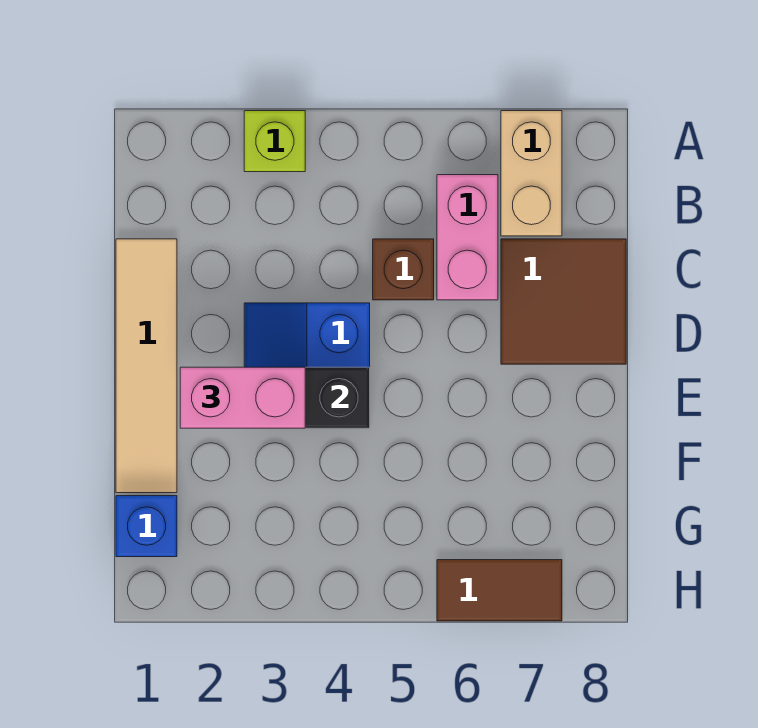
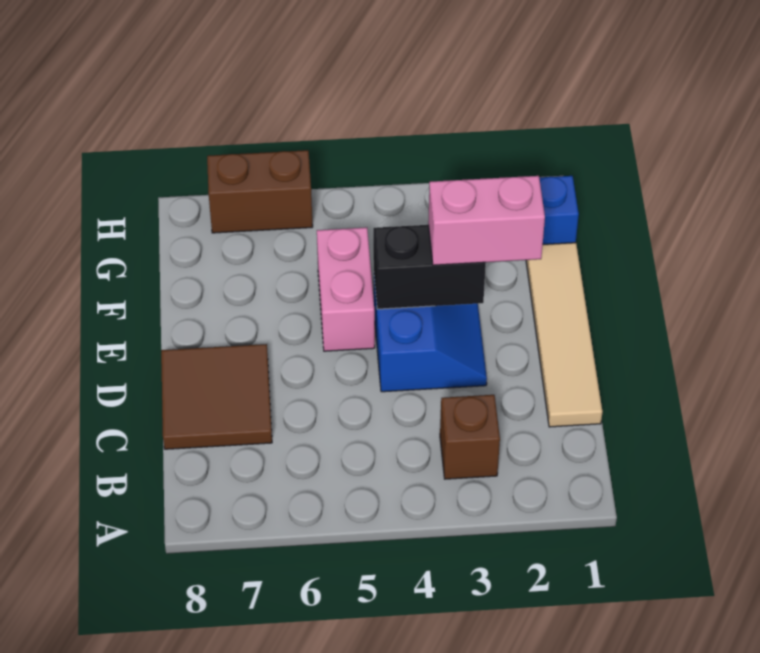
lime brick A3 level 1 -> none
tan brick A7:B7 level 1 -> none
pink brick B6:C6 level 1 -> pink brick E5:F5 level 1
brown brick C5 level 1 -> brown brick B3 level 1
brown tile H6:H7 level 1 -> brown brick H6:H7 level 1

